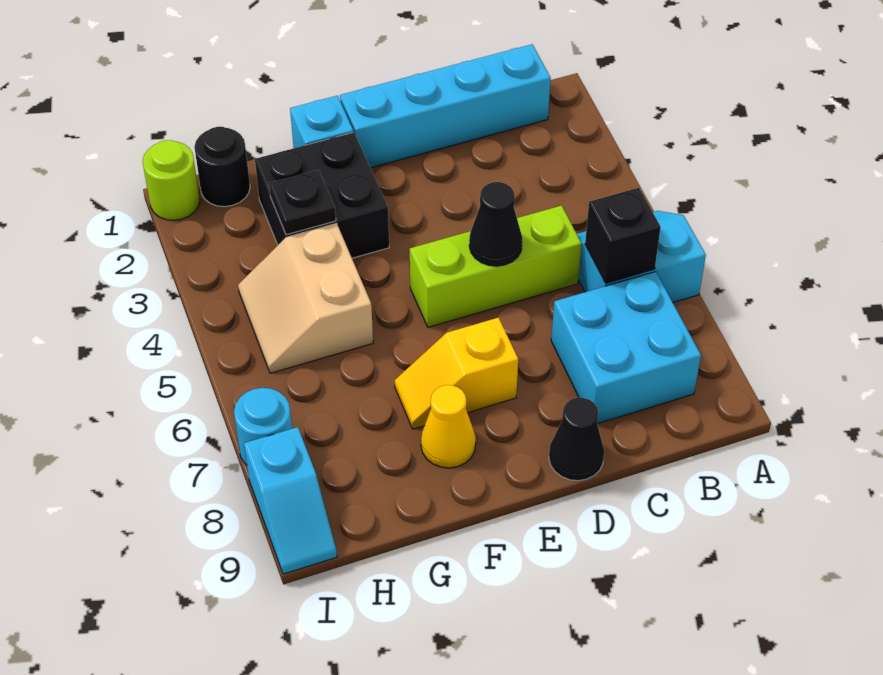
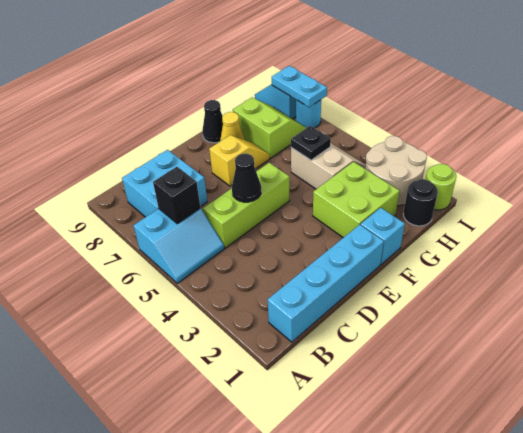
black cone D9 level 1 -> black cone F9 level 1
black brick F2:G3 level 1 -> lime brick F2:G3 level 1
black plate G3 level 2 -> black plate G5 level 2
none -> lime slope G7:H8 level 1 top G
none -> tan round brick H2:I3 level 1
none -> cyan plate I7:I8 level 2

